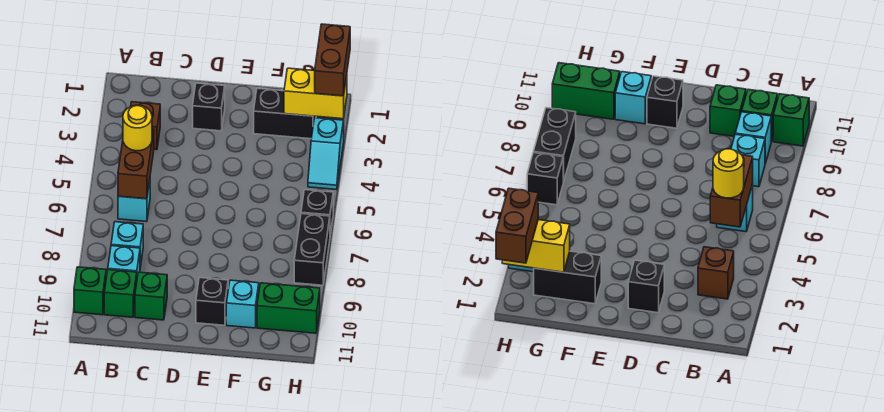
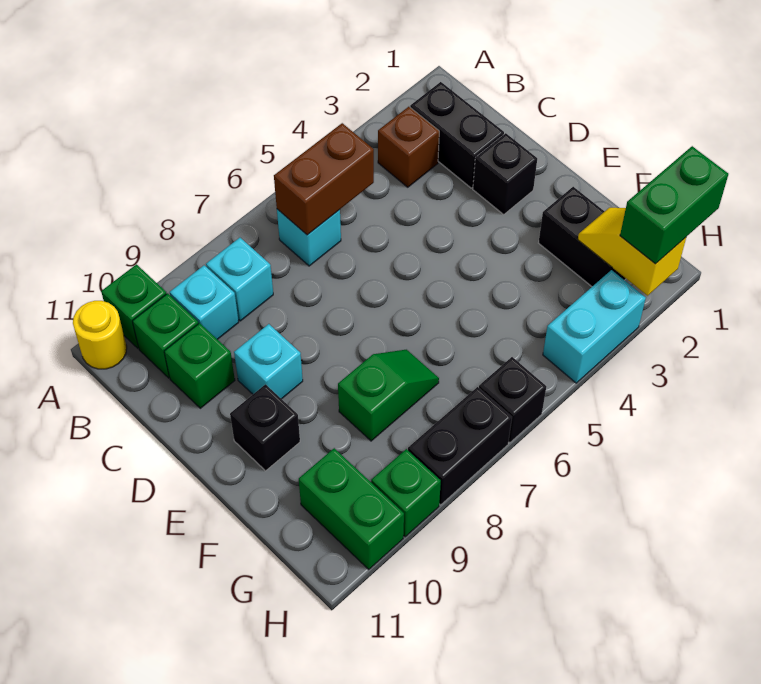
none -> black brick B2:C2 level 1
yellow round brick B5 level 3 -> yellow round brick A11 level 1
none -> green slope F7:F8 level 1 top 8
cyan brick F10 level 1 -> cyan brick D9 level 1
yellow brick G2:H2 level 2 -> yellow slope G2:H2 level 2 top H
brown brick H1:H2 level 3 -> green brick H1:H2 level 3
cyan slope H3:H4 level 1 top 3 -> cyan brick H3:H4 level 1
none -> green brick H9 level 1

